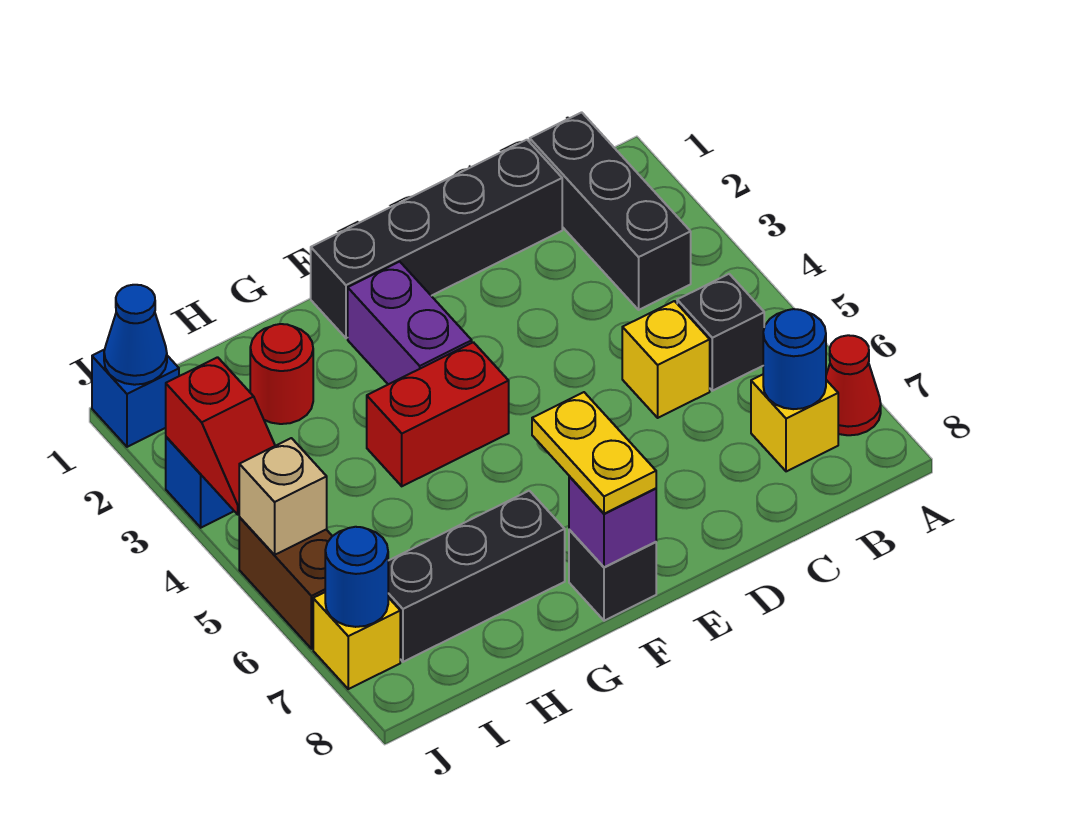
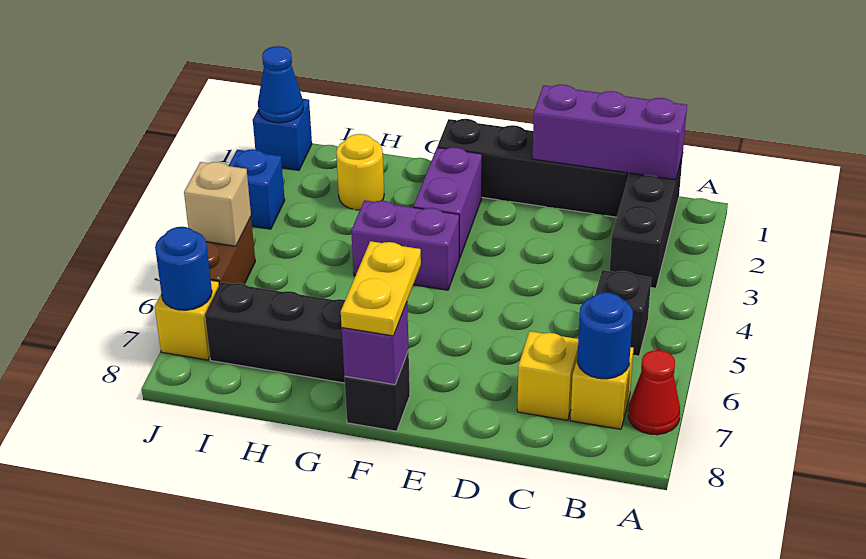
none -> purple brick B1:D1 level 2
yellow brick C5 level 1 -> yellow brick C7 level 1
red brick F4:G4 level 1 -> purple brick F4:G4 level 1
red round brick H2 level 1 -> yellow round brick H2 level 1
red slope J3:J4 level 2 top 3 -> none

